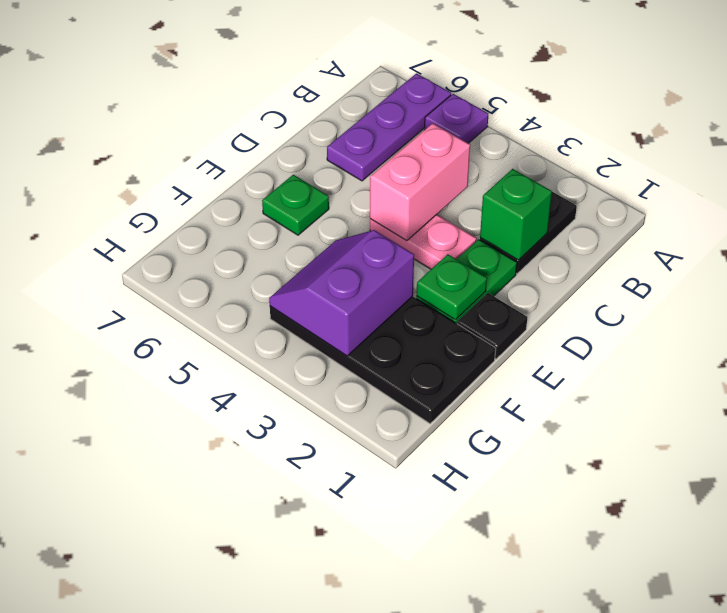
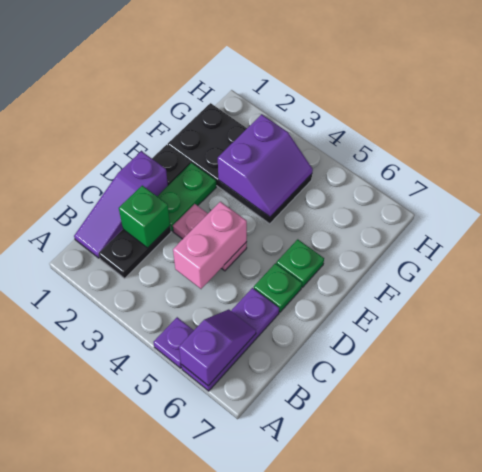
none -> purple slope A6:B6 level 2 top A
none -> purple slope B1:D1 level 1 top D
green plate E2 level 2 -> green plate D6 level 1

